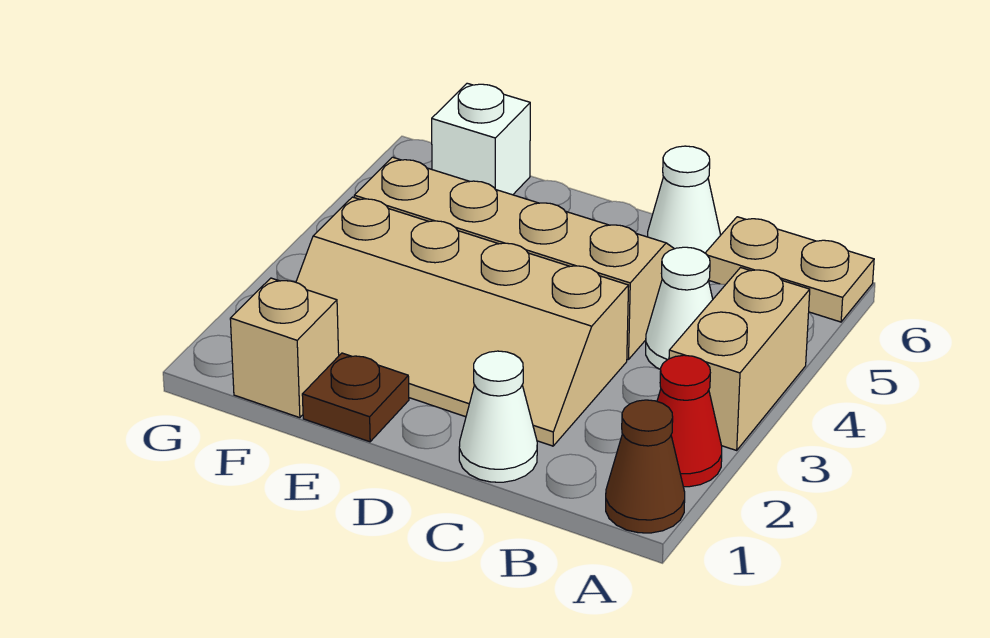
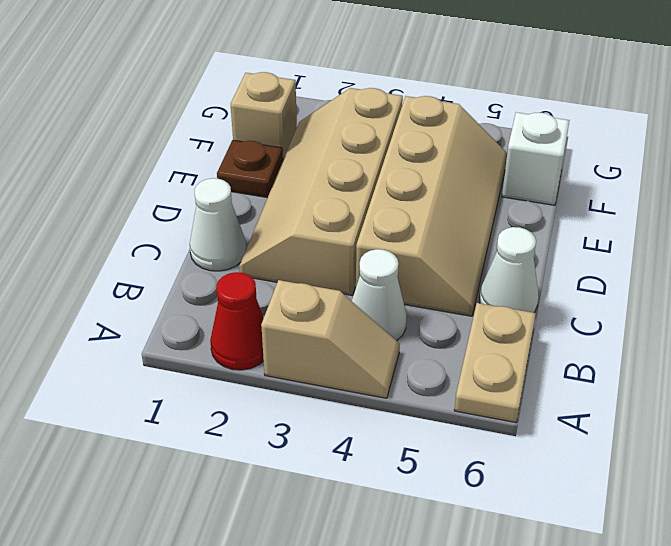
brown cone A1 level 1 -> none
tan brick A3:A4 level 1 -> tan slope A3:A4 level 1 top 3

